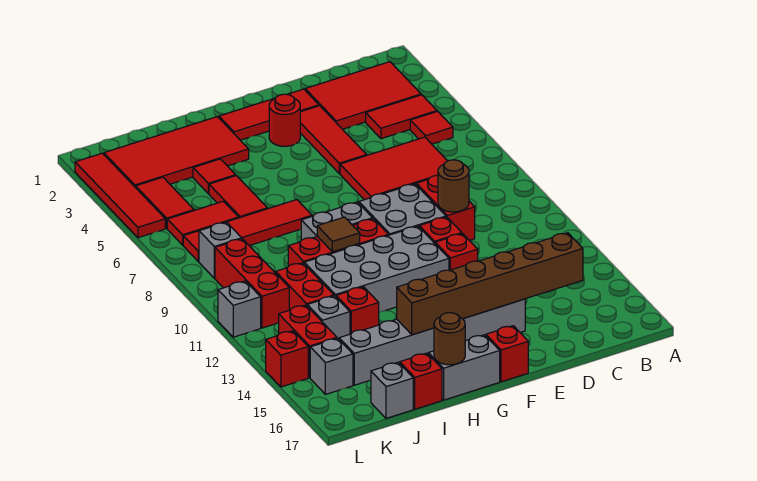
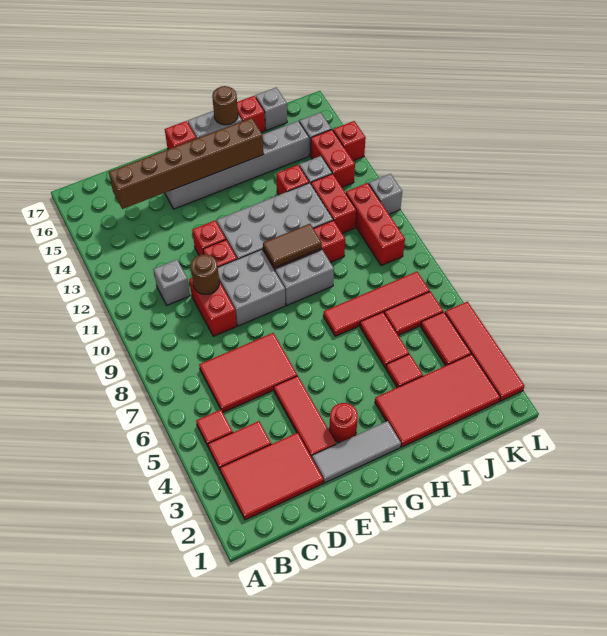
red tile E2:G2 level 1 -> grey tile E2:G2 level 1
brown tile H10 level 2 -> brown tile G10:H10 level 2
grey brick K8 level 1 -> grey brick C11 level 1

